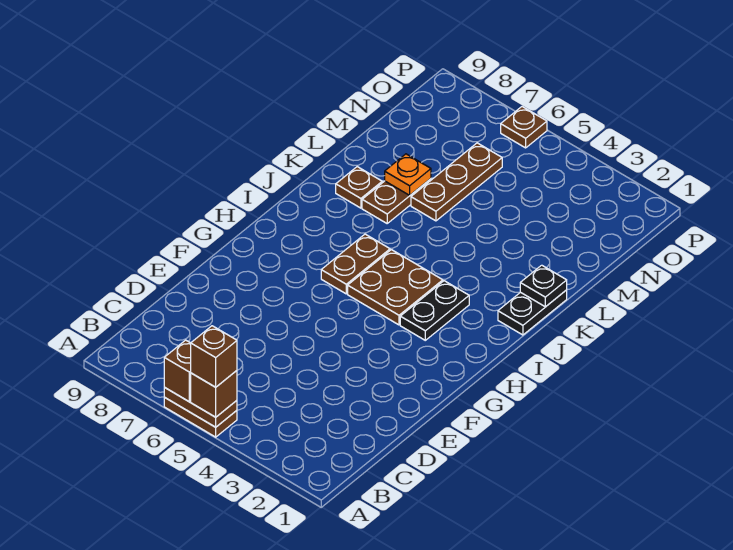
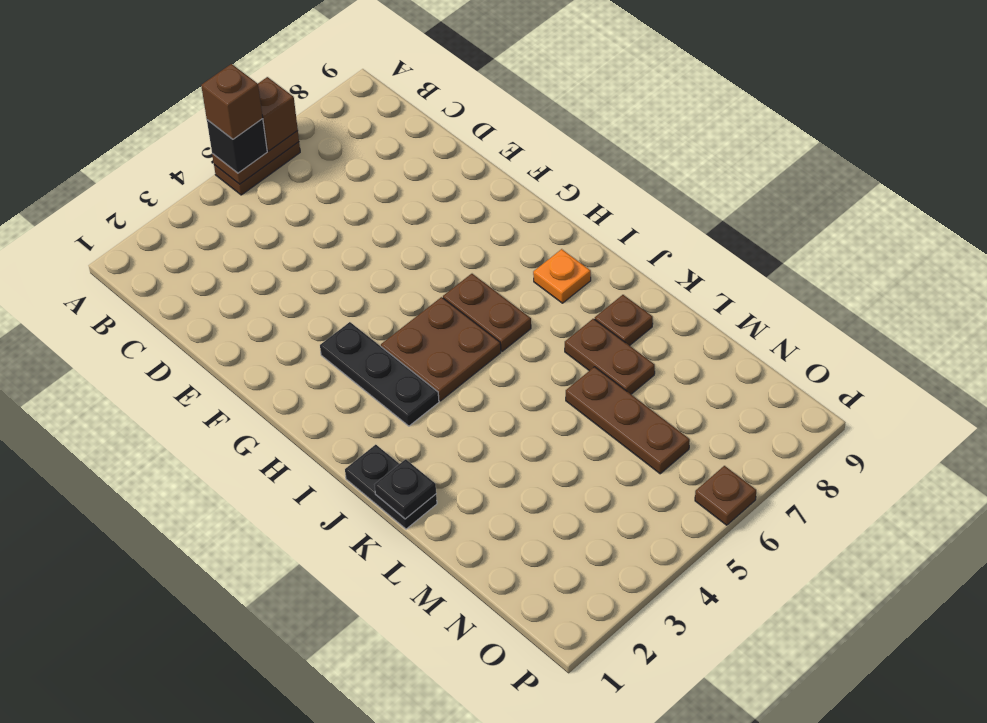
brown brick A5 level 3 -> black brick A5 level 3
black plate H3:I3 level 1 -> black plate G3:I3 level 1
orange plate L7 level 2 -> orange plate I8 level 1

